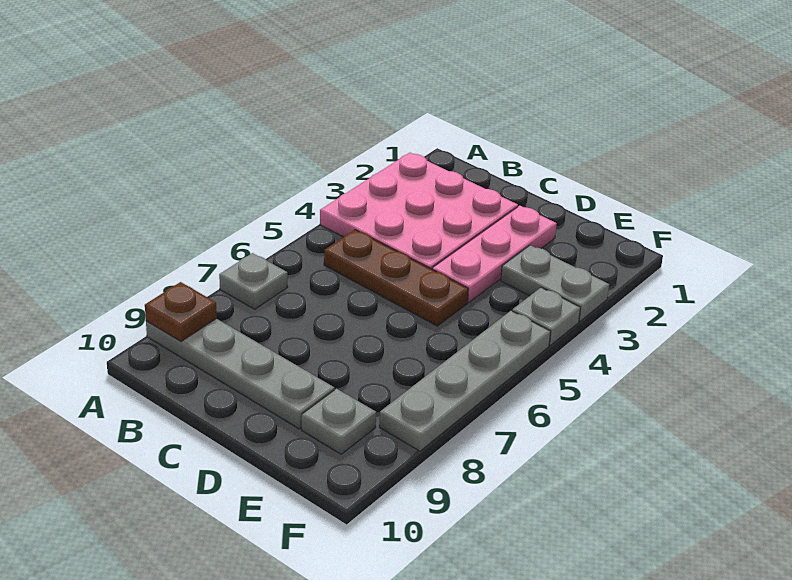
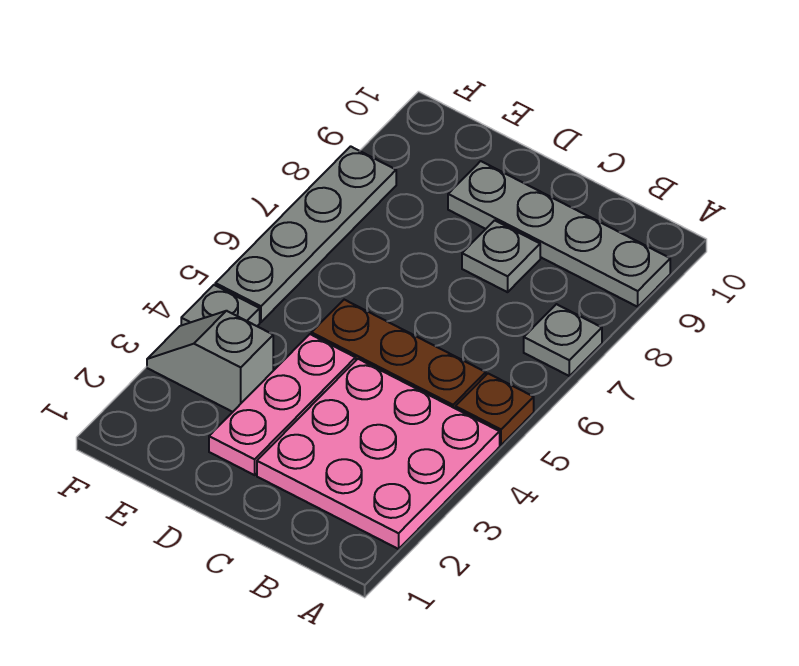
brown plate A9 level 2 -> brown plate A5 level 1
grey plate E3:F3 level 1 -> grey slope E3:F3 level 1 top E
grey plate E9 level 1 -> grey plate C8 level 1

